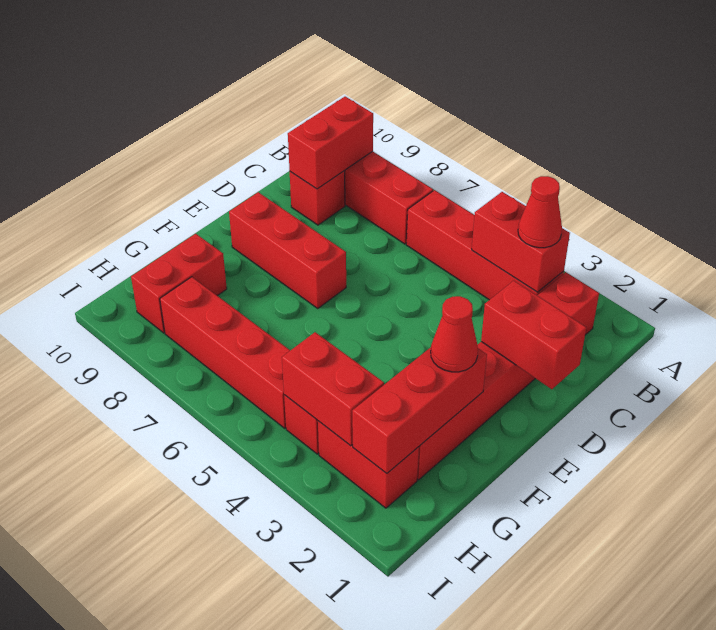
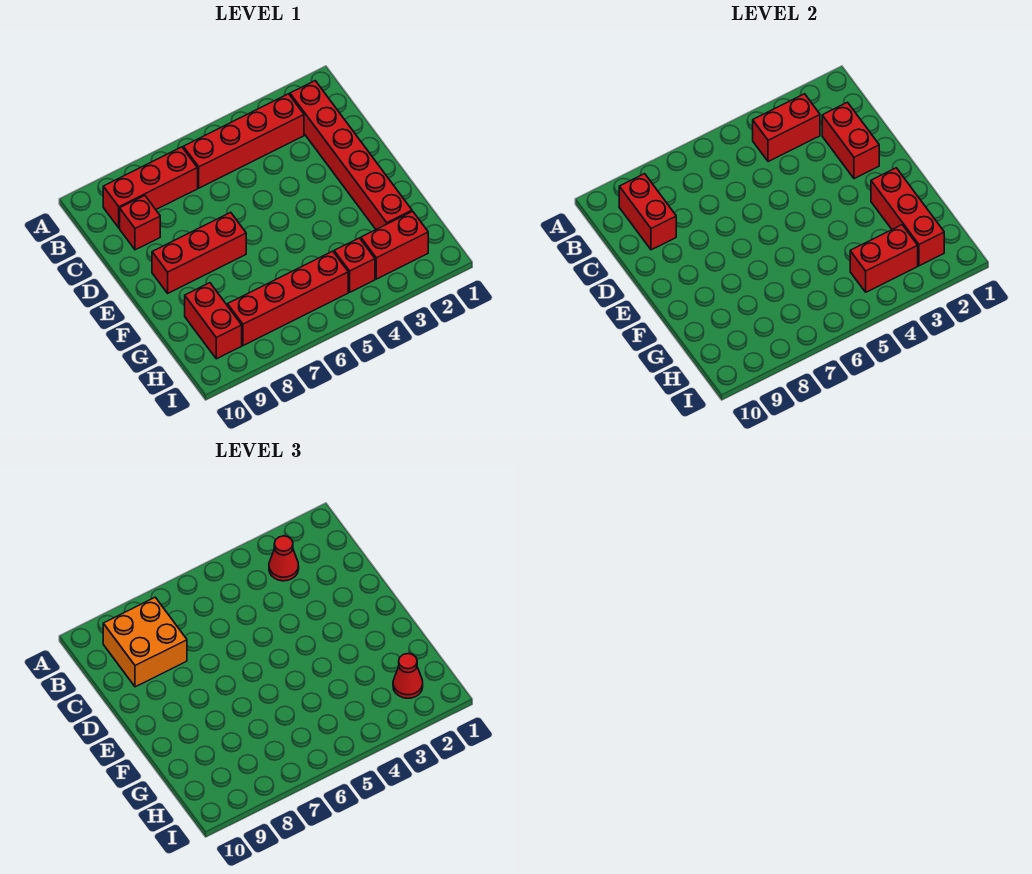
none -> orange brick B8:C9 level 3
red brick D1:D2 level 2 -> red brick C2:D2 level 2
red cone F2 level 3 -> red cone H2 level 3

